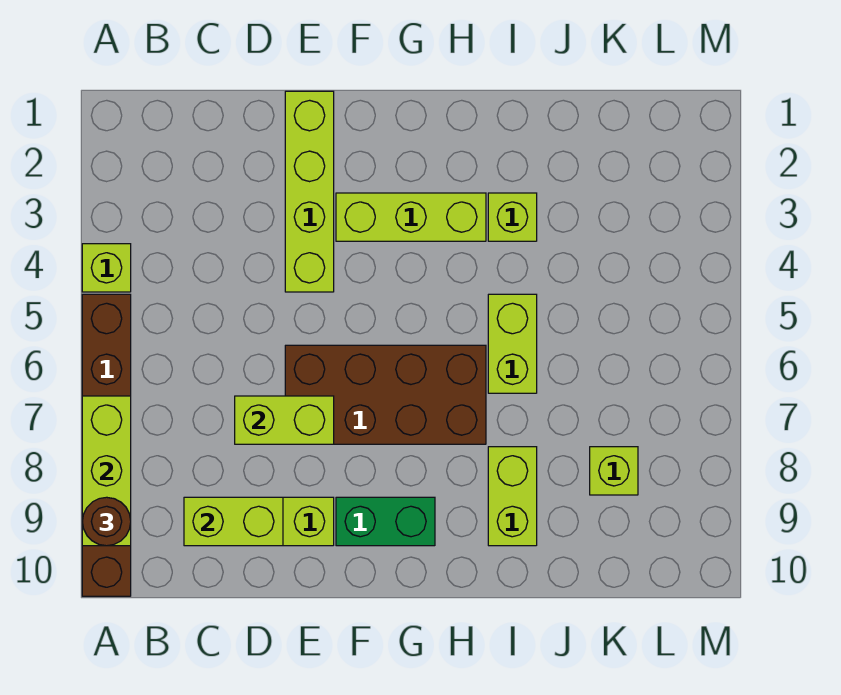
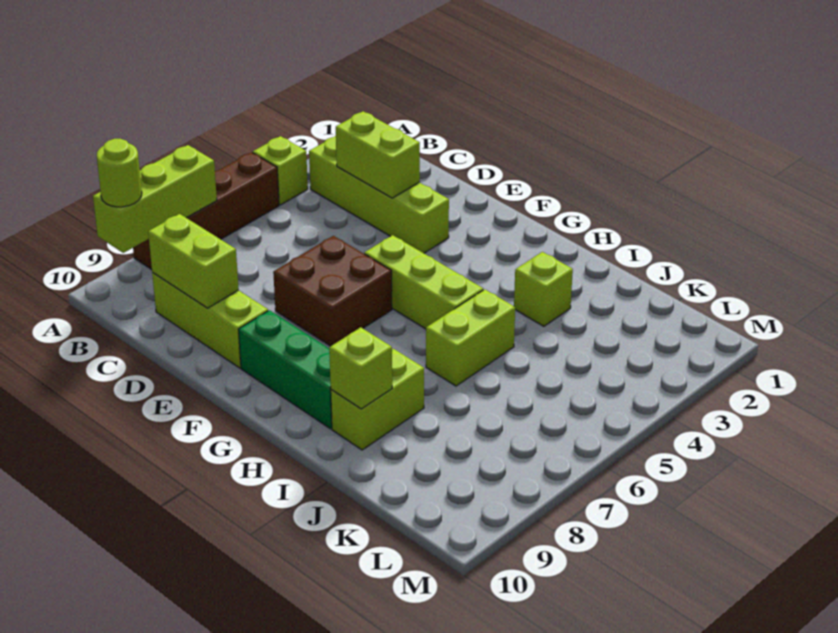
brown brick A5:A10 level 1 -> brown brick A5:A8 level 1
brown round brick A9 level 3 -> lime round brick A9 level 3
lime brick D7:E7 level 2 -> lime brick C3:D3 level 2
lime brick E1:E4 level 1 -> lime brick B3:E3 level 1
brown brick E6:H7 level 1 -> brown brick E6:F7 level 1
lime brick F3:H3 level 1 -> lime brick F5:H5 level 1
green brick F9:G9 level 1 -> green brick F9:H9 level 1
lime brick K8 level 1 -> lime brick I9 level 2

